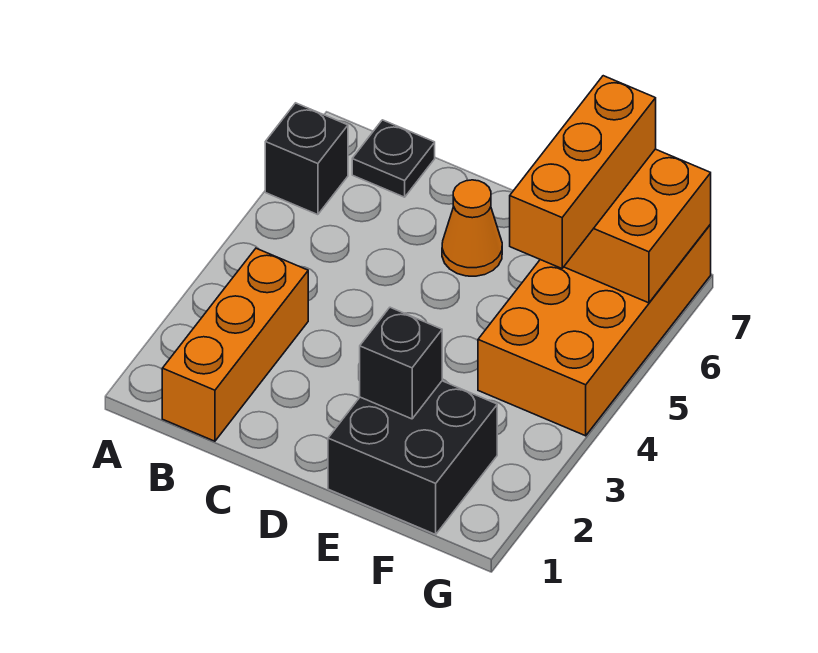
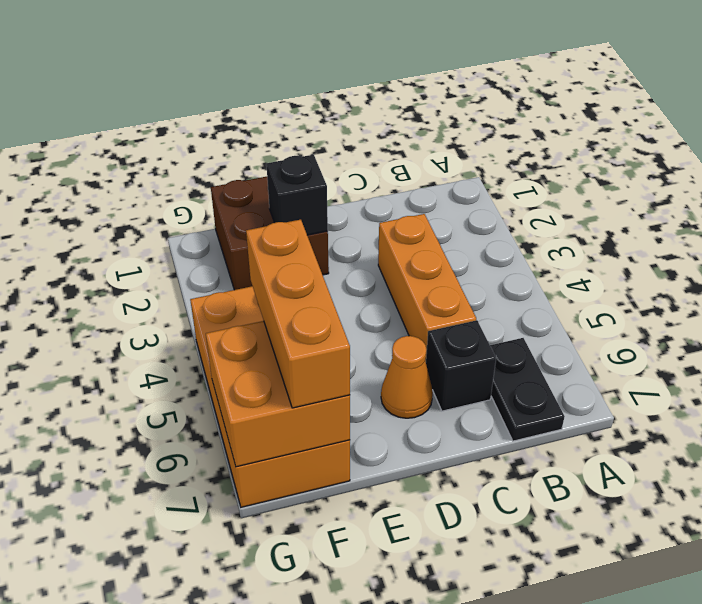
black brick A6 level 1 -> black brick C6 level 1
orange brick B1:B3 level 1 -> orange brick C3:C5 level 1
black plate B7 level 1 -> black plate B6:B7 level 1
black brick E1:F2 level 1 -> brown brick E1:F2 level 1

